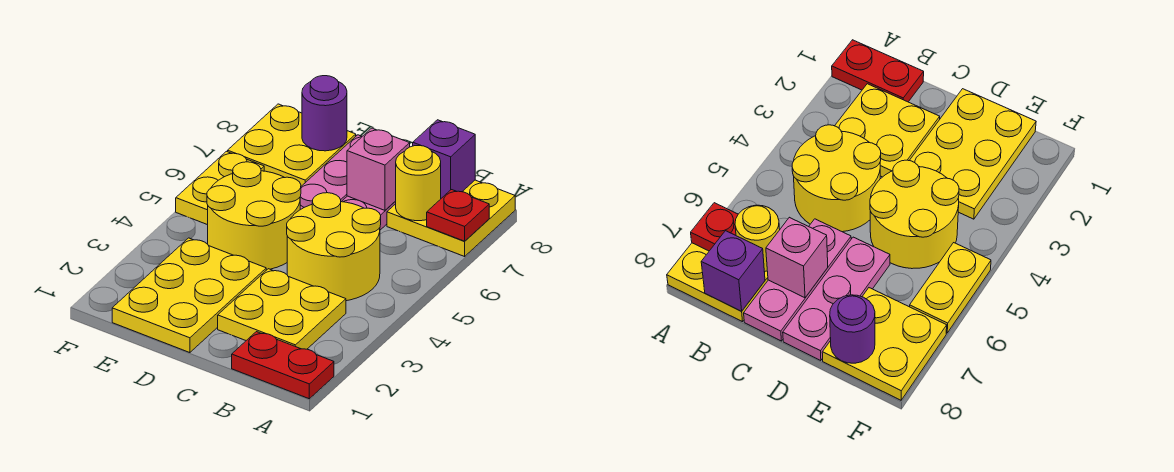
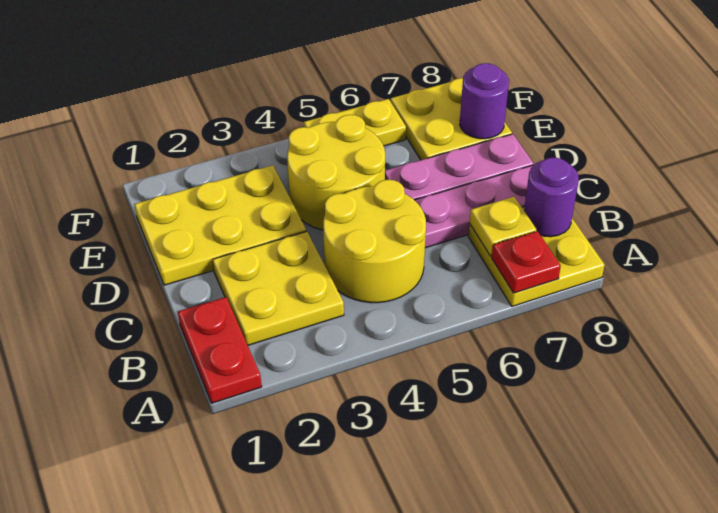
yellow round brick B7 level 2 -> yellow plate B7 level 2
purple brick B8 level 2 -> purple round brick B8 level 2
pink brick C7 level 2 -> none

